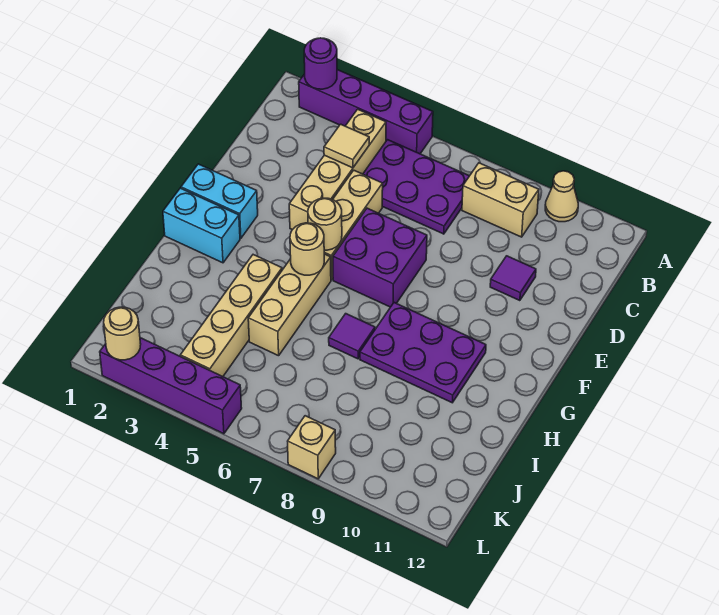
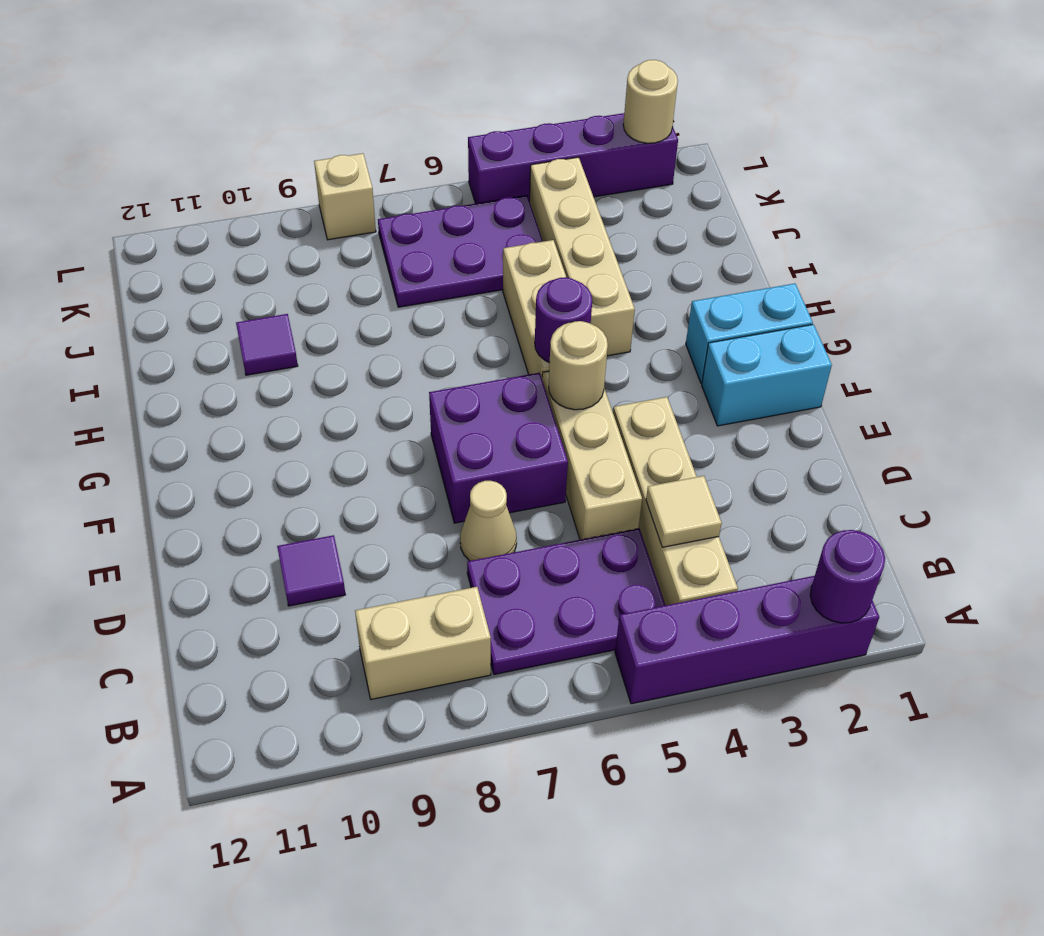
tan cone A10 level 1 -> tan cone D7 level 1
tan round brick G5 level 2 -> purple round brick G5 level 2
purple plate G8:H10 level 1 -> purple plate J5:K7 level 1
purple tile H7 level 1 -> purple tile I10 level 1

